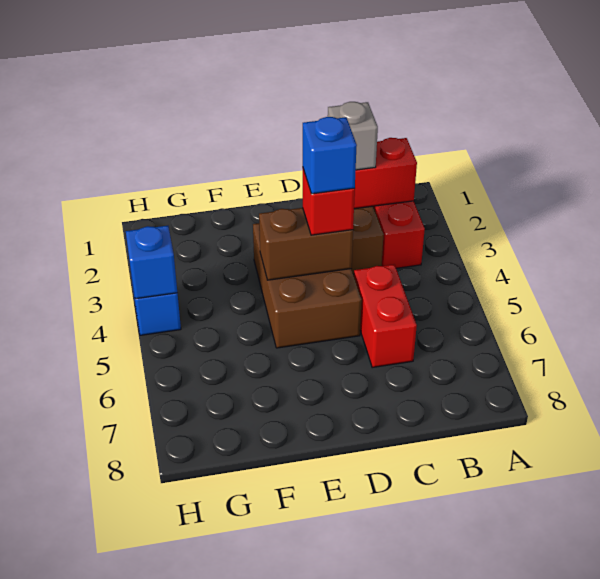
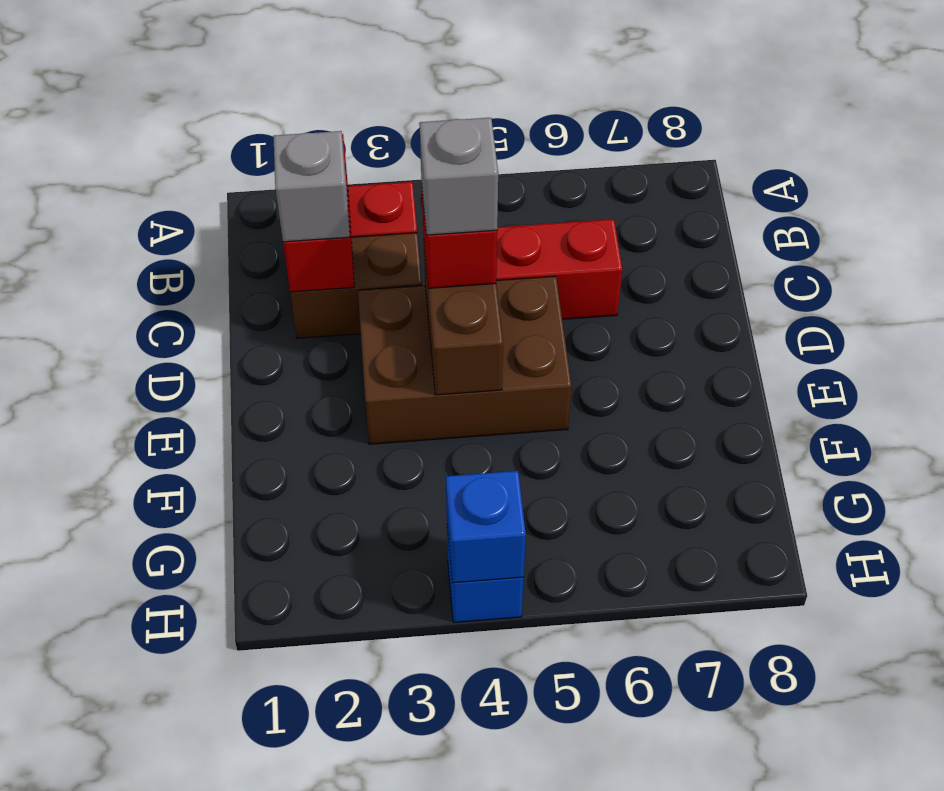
blue brick D4 level 4 -> grey brick D4 level 4

